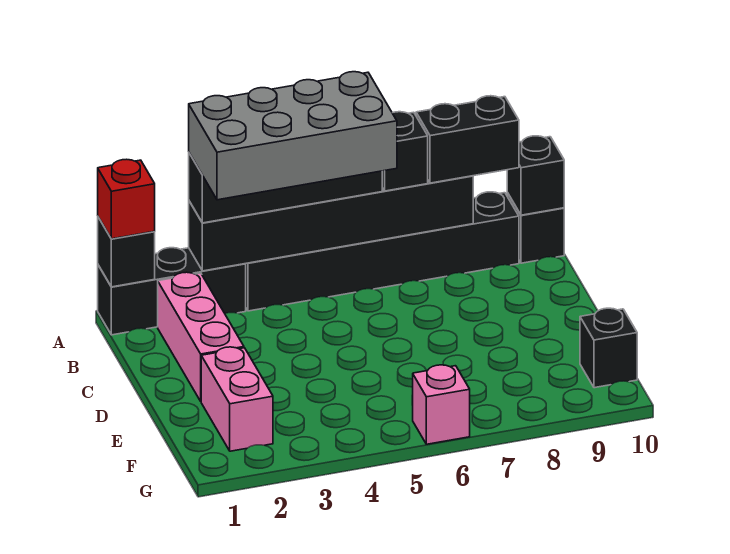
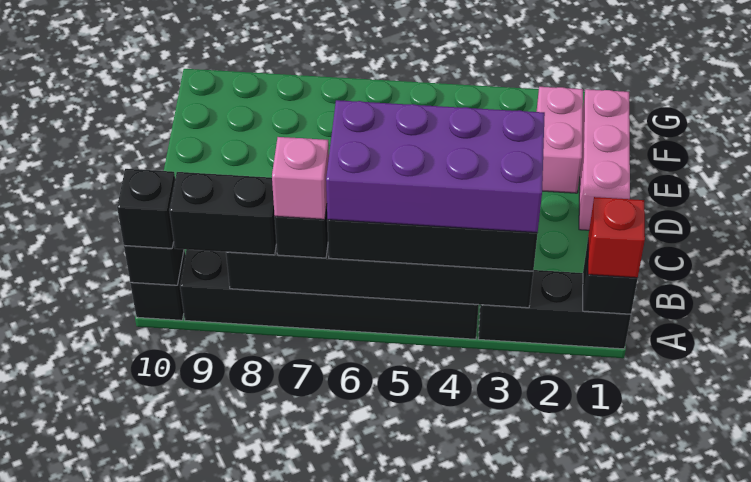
grey brick A3:B6 level 4 -> purple brick A3:B6 level 4
pink brick B2:D2 level 1 -> pink brick D1:F1 level 1
black brick F10 level 1 -> black brick A10 level 3
pink brick G6 level 1 -> pink brick A7 level 4

